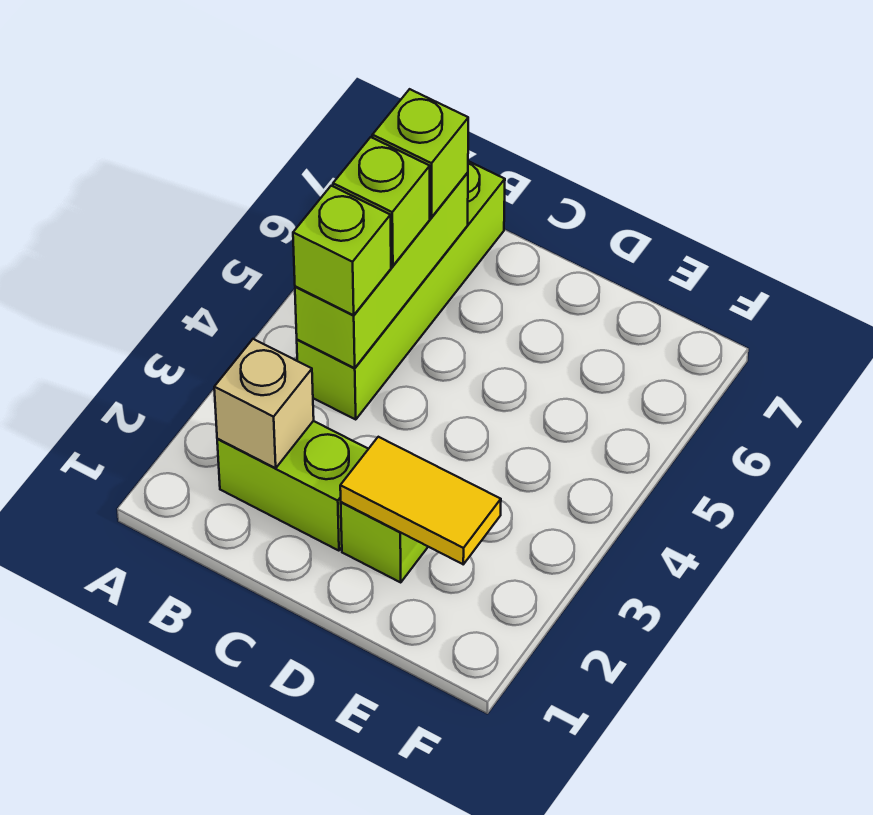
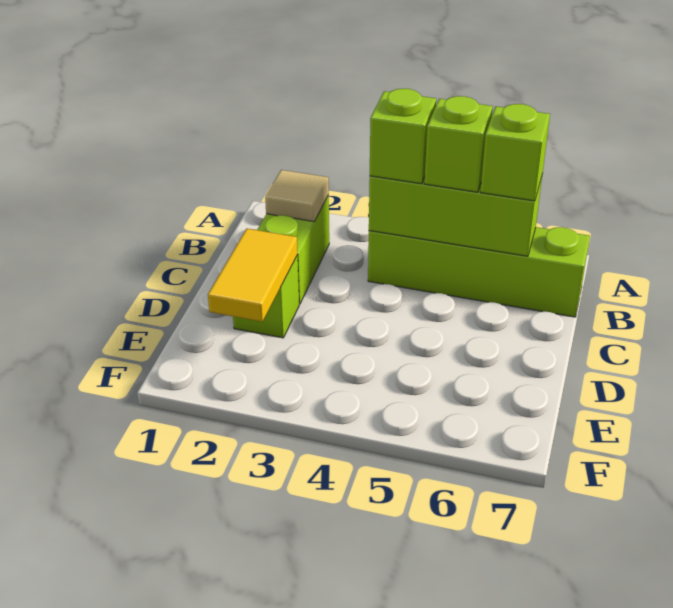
tan brick B2 level 2 -> tan tile B2 level 2

